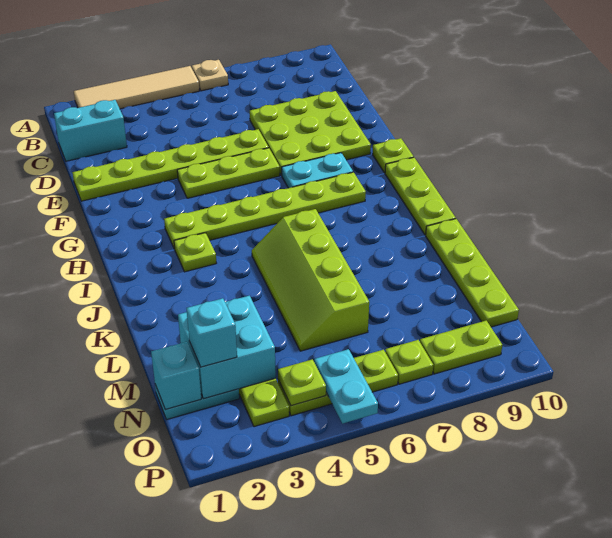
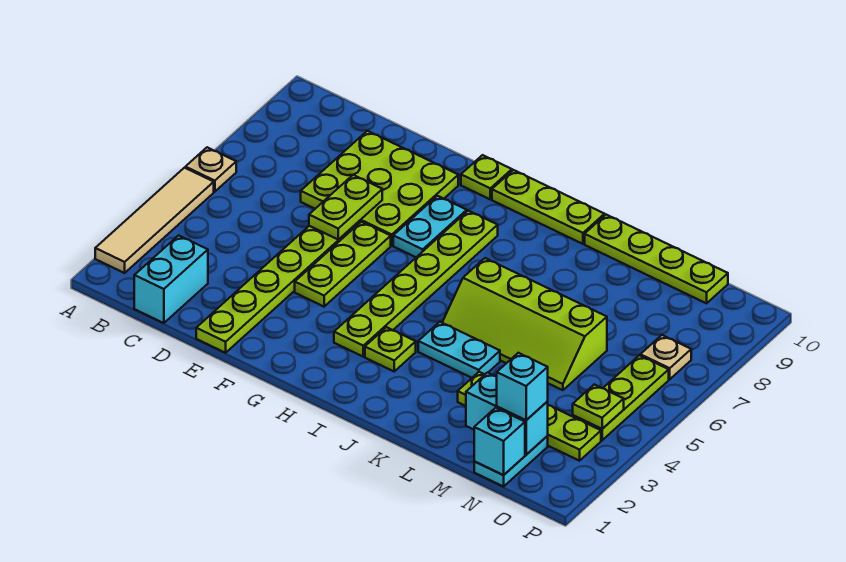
cyan brick M2:N3 level 2 -> cyan brick M2:N2 level 2
cyan plate O5:P5 level 2 -> cyan plate J4:K4 level 1
lime plate O7 level 1 -> tan plate O7 level 1
lime plate O8:O9 level 1 -> lime plate E6:E7 level 2

